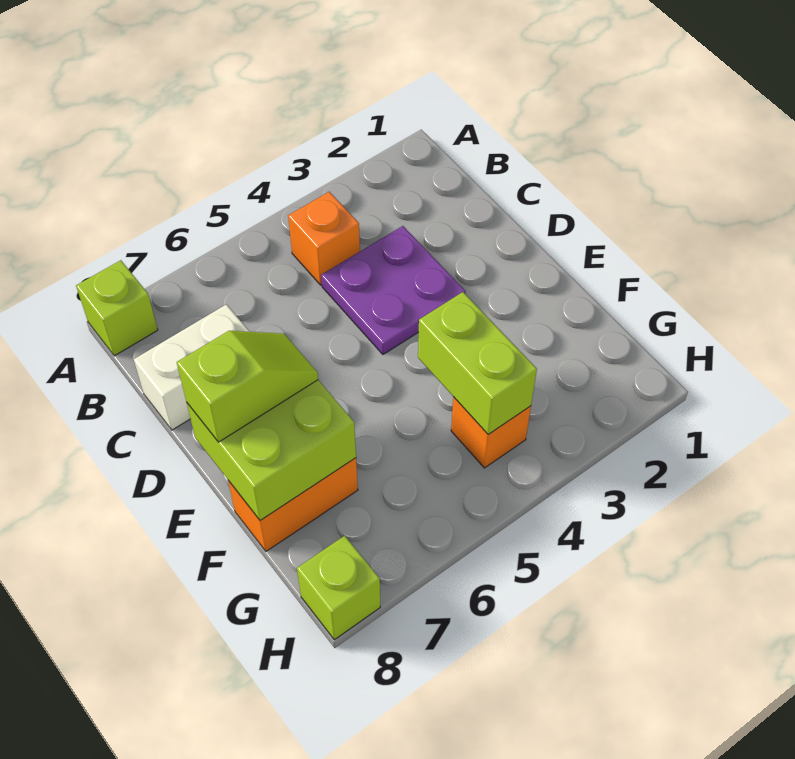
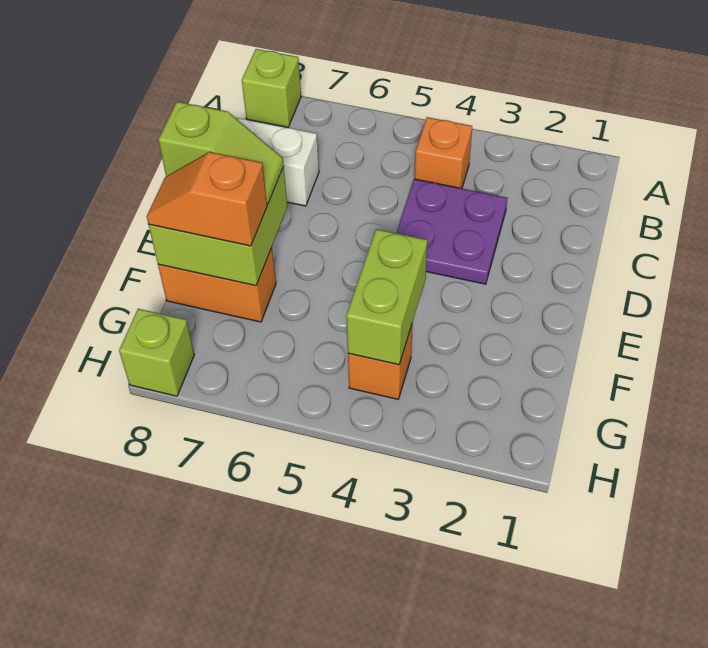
none -> orange slope F7:F8 level 3 top 7

